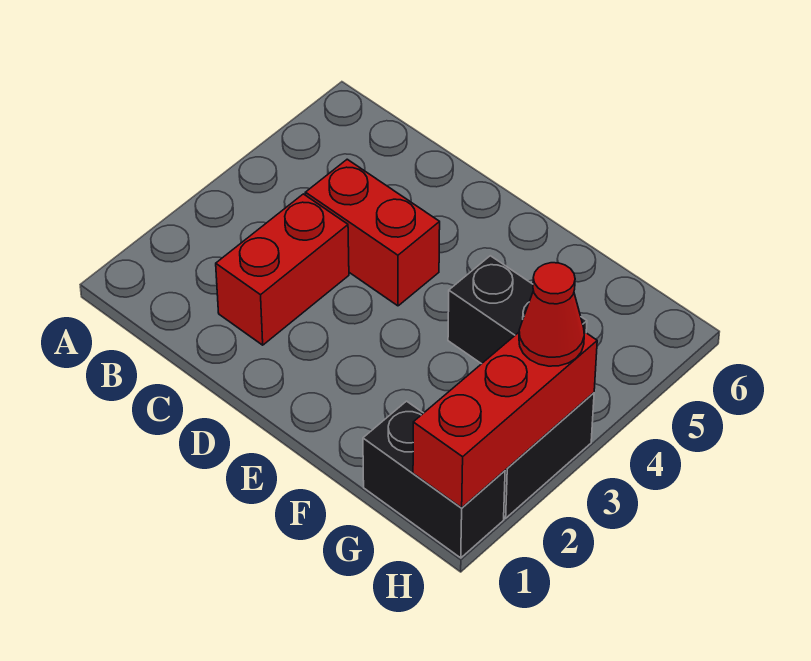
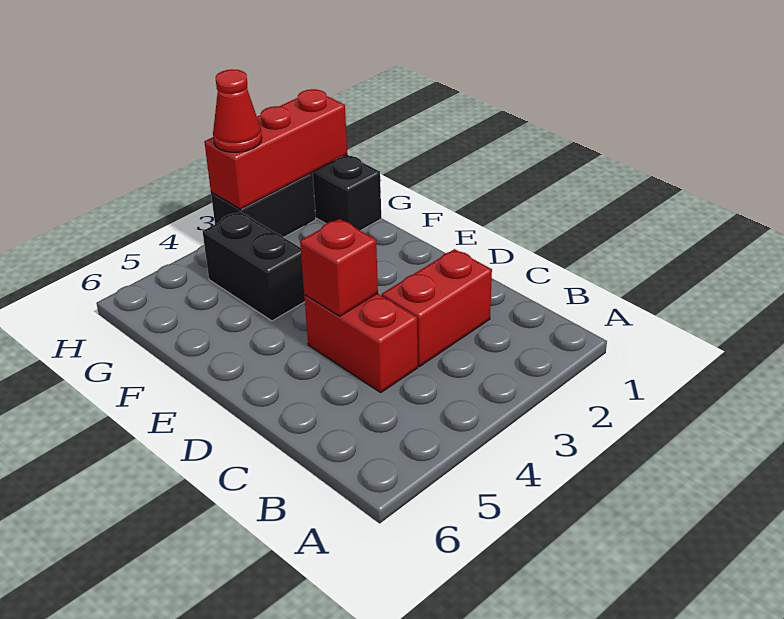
none -> red brick D4 level 2

